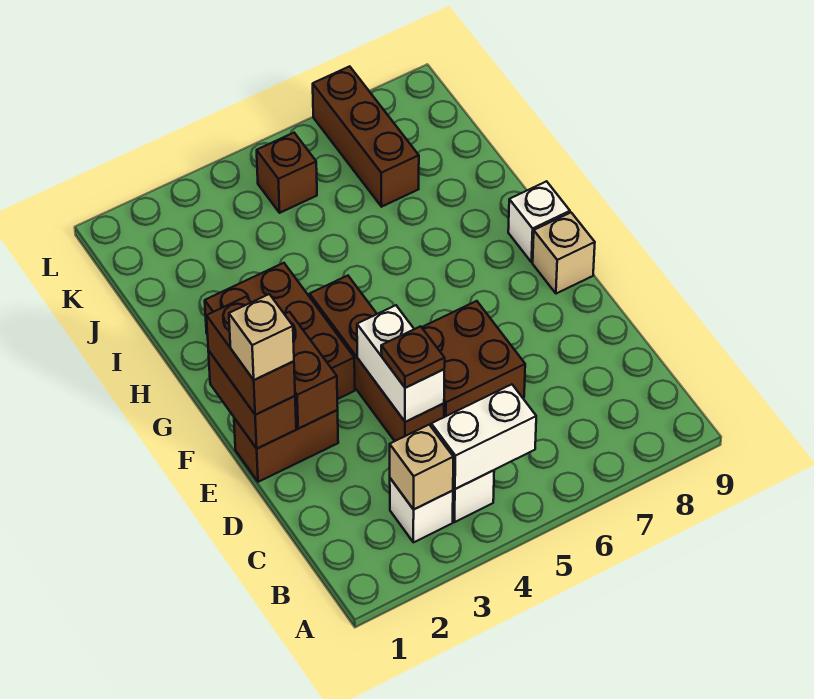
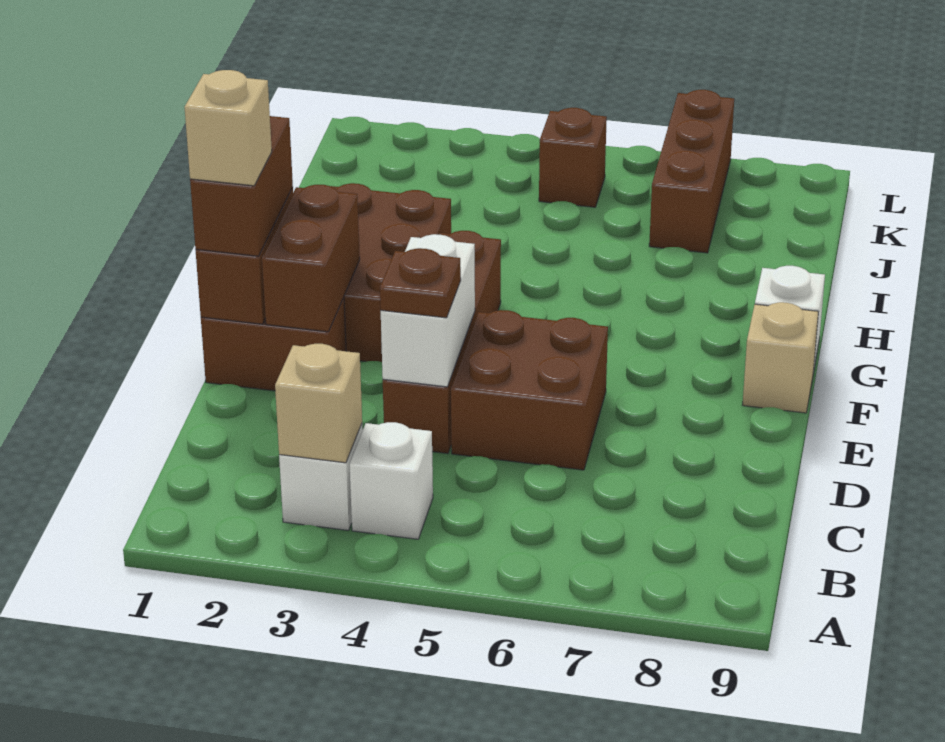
white brick B4:B5 level 2 -> none

